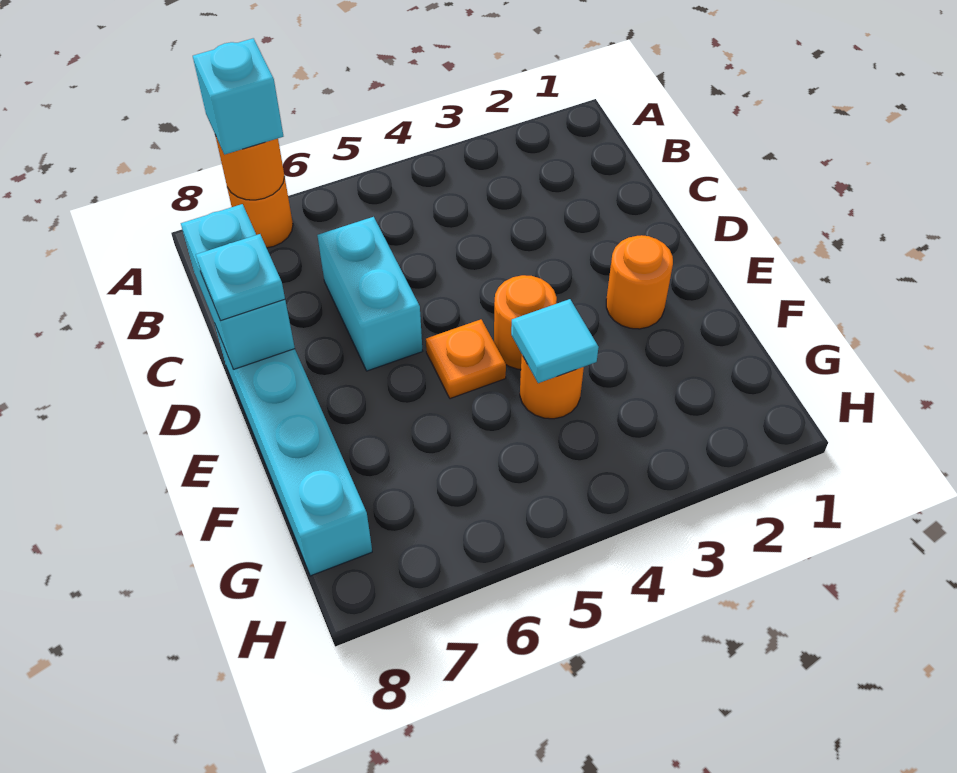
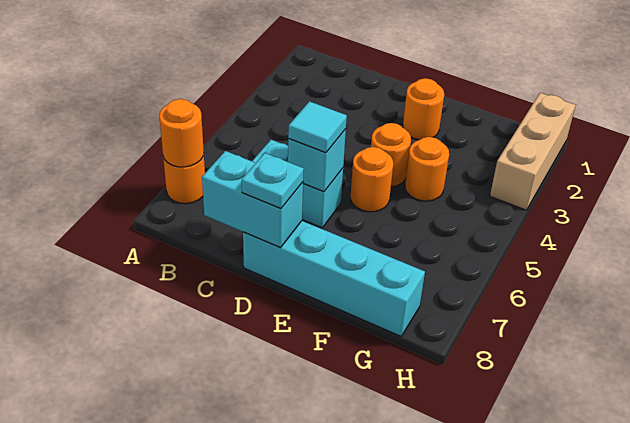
cyan brick A7 level 3 -> cyan brick D6 level 2
orange plate E5 level 1 -> orange round brick E5 level 1
cyan tile F4 level 2 -> cyan tile D6 level 3
none -> tan brick H1:H3 level 1

